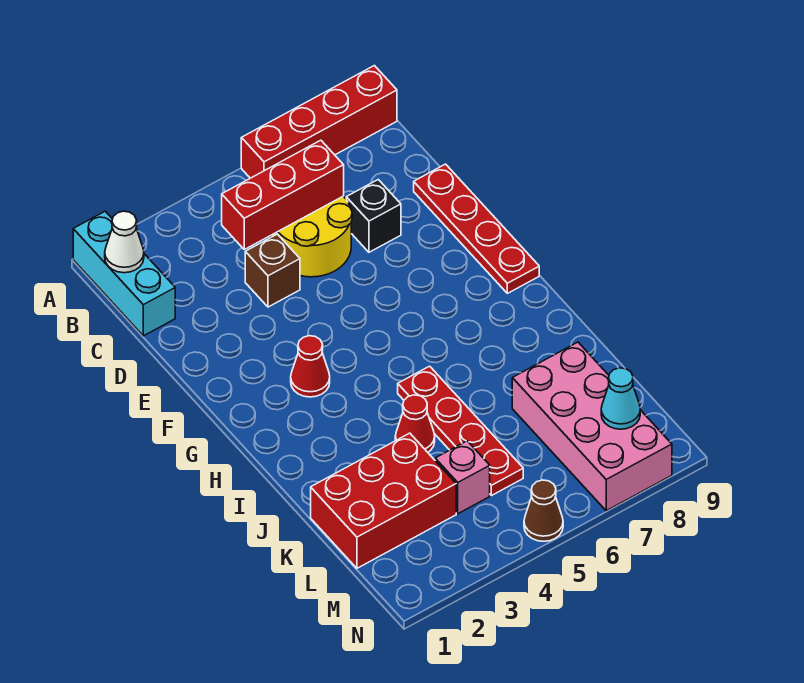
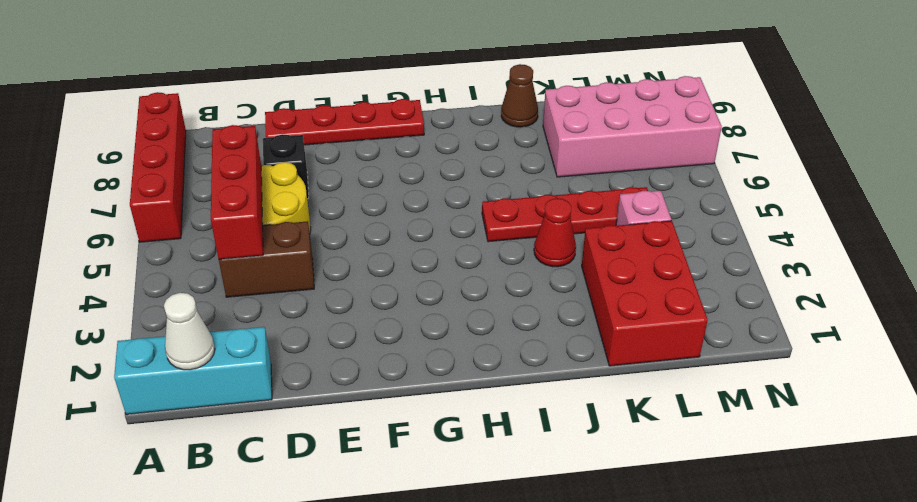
brown brick D4 level 1 -> brown brick C4:D4 level 1
red cone G3 level 1 -> none
cyan cone M8 level 2 -> none
brown cone N5 level 1 -> brown cone J9 level 1

